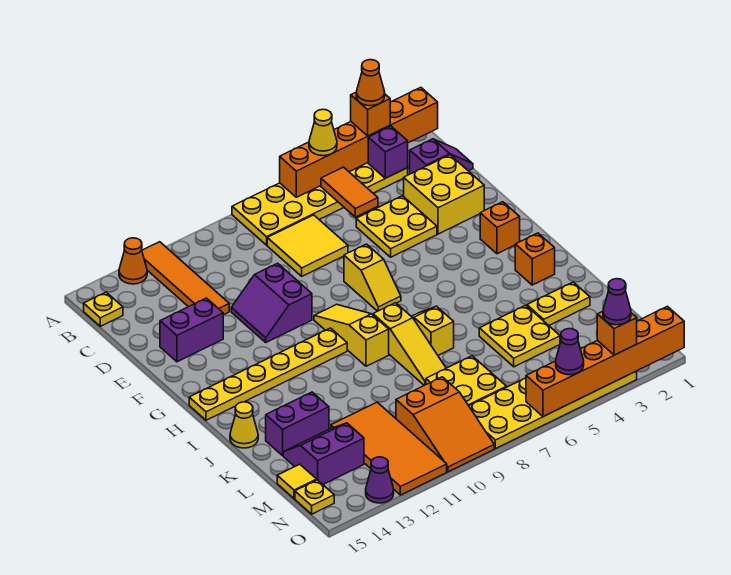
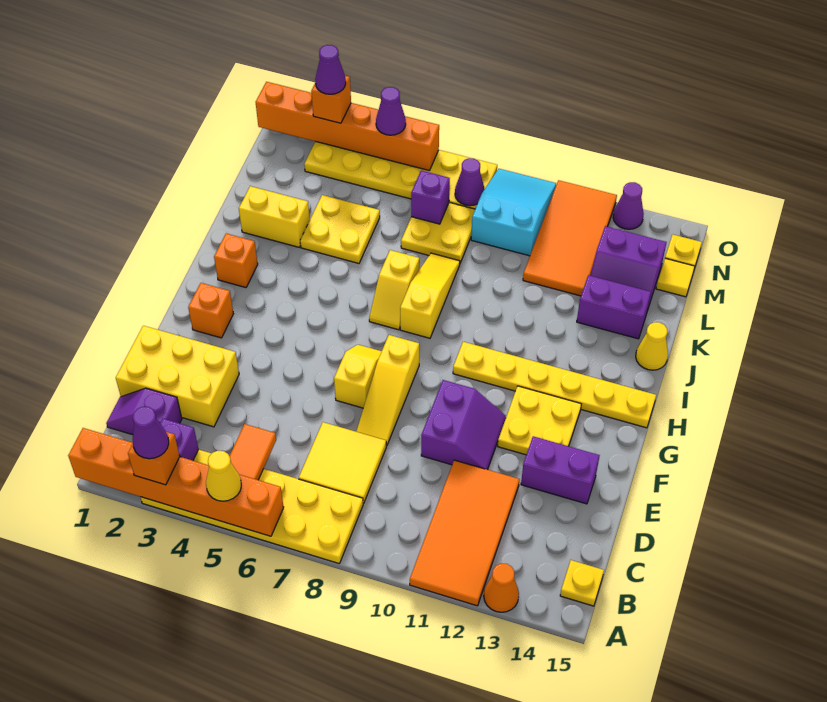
orange cone A3 level 4 -> purple cone A3 level 4
orange tile A12:D12 level 1 -> orange tile A11:D12 level 1
yellow brick D2:E3 level 1 -> yellow brick D1:E3 level 1
yellow plate D4:E5 level 1 -> yellow plate F12:G13 level 1
yellow slope G9:I9 level 1 top I -> yellow slope E8:G8 level 1 top G
yellow plate K2:K3 level 1 -> yellow brick K2:K3 level 1
none -> purple brick M7 level 2
orange slope M9:O10 level 1 top M -> cyan slope M9:O10 level 1 top M
none -> purple cone N8 level 2

